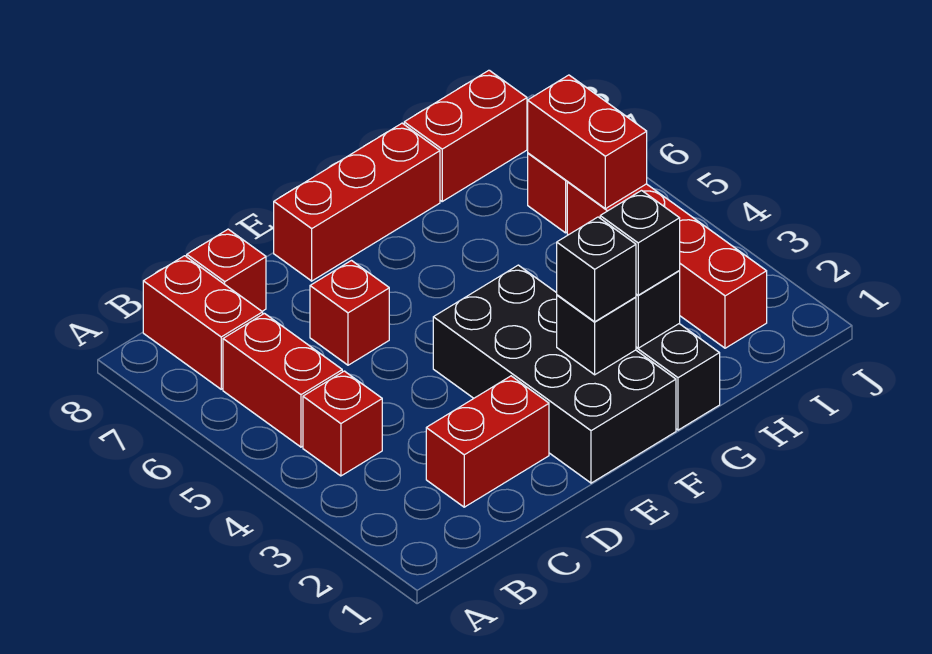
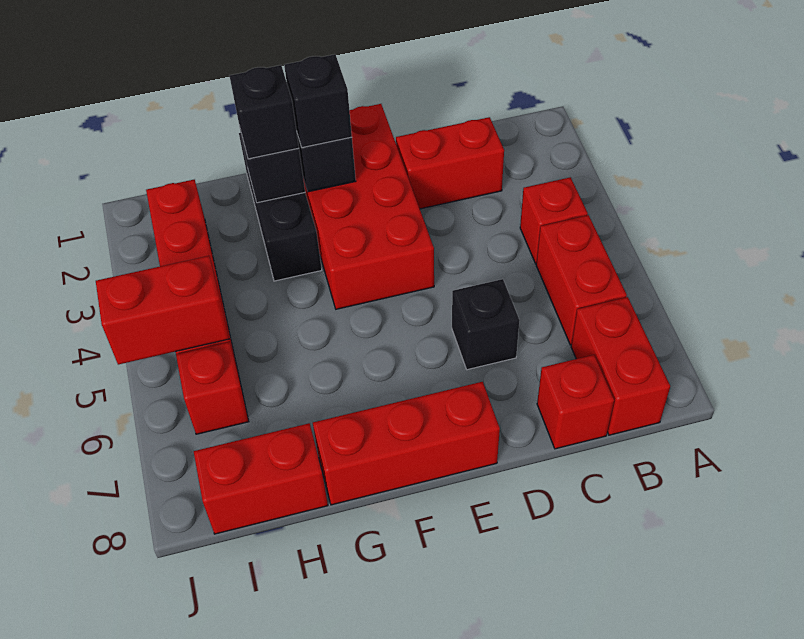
red brick D6 level 1 -> black brick D6 level 1
black brick E1:F4 level 1 -> red brick E1:F4 level 1
red brick I5:I6 level 2 -> red brick I5:J5 level 2

